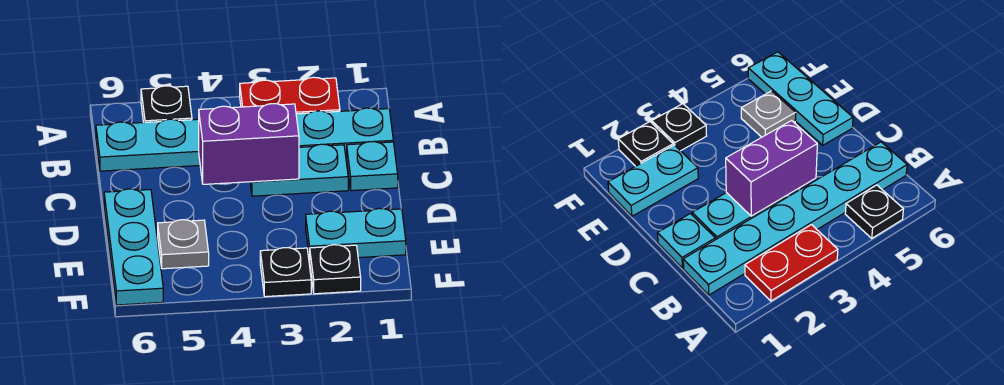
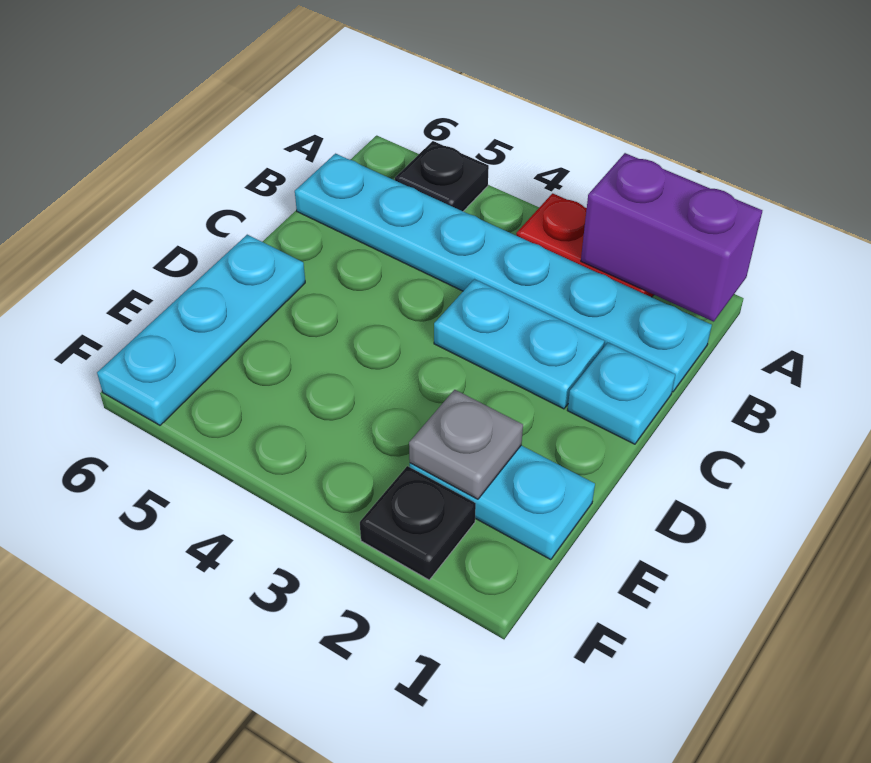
purple brick C3:C4 level 2 -> purple brick A1:A2 level 2
grey plate E5 level 1 -> grey plate E2 level 2
black plate F3 level 1 -> none

